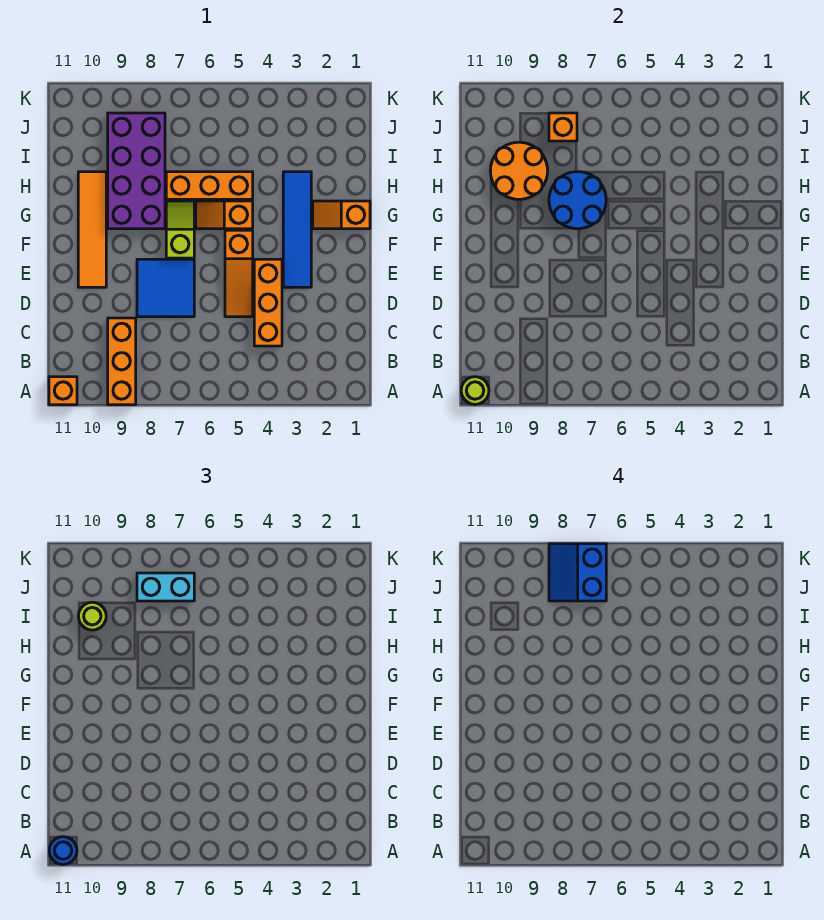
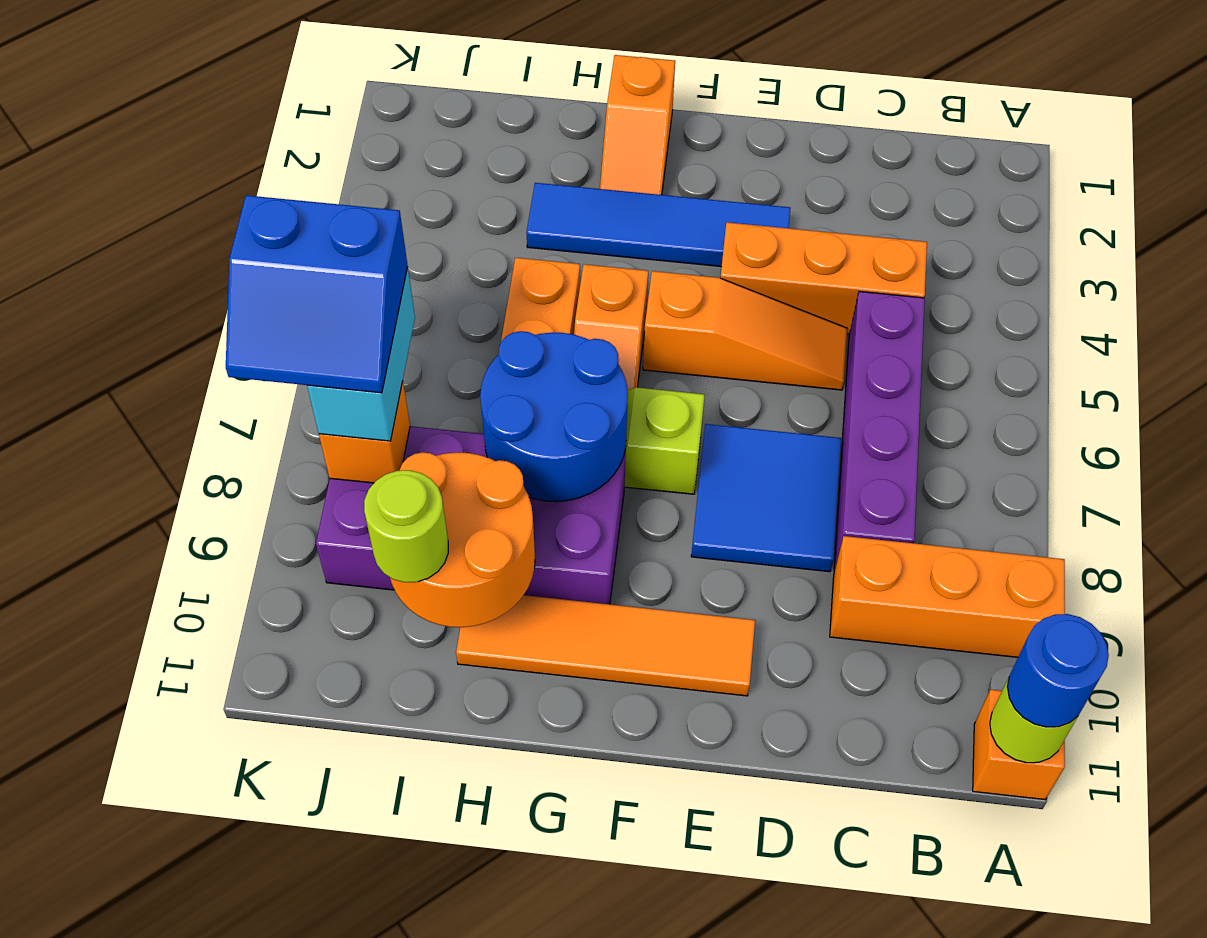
none -> purple brick C5:C8 level 1

